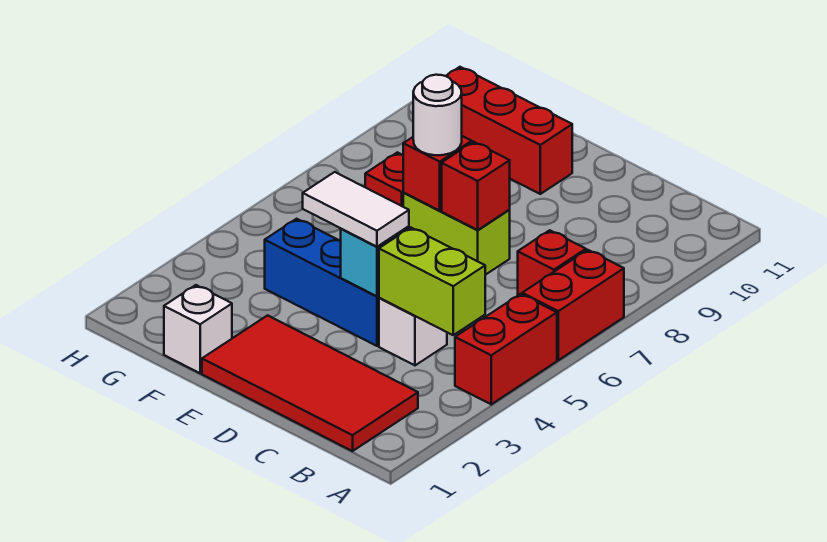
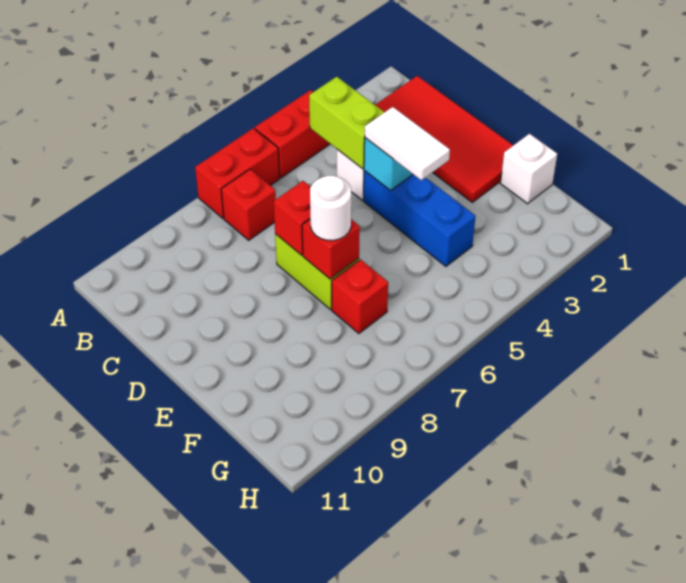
red brick E10:G10 level 1 -> none

